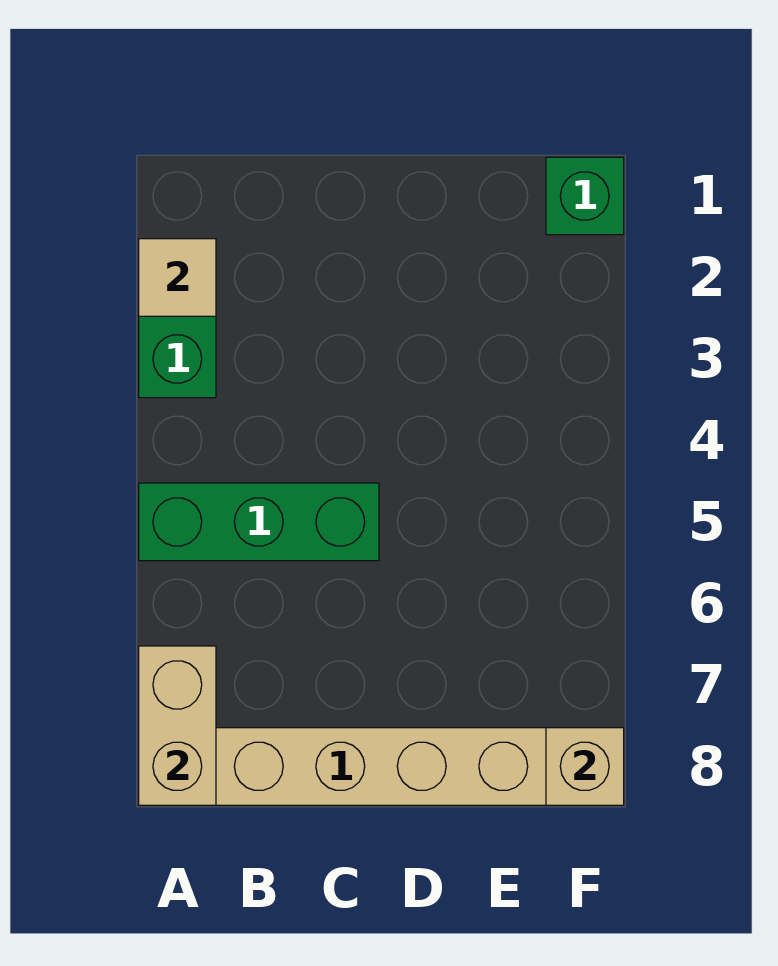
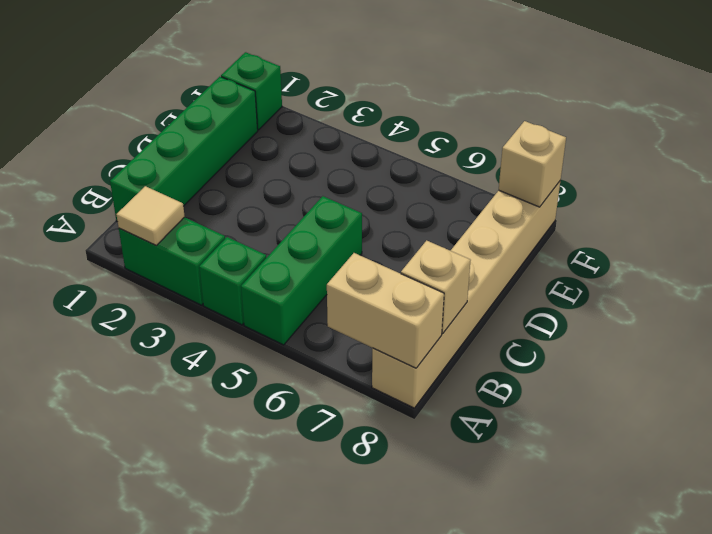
none -> green brick A4 level 1
none -> green brick B1:E1 level 1
none -> tan brick B8 level 2

